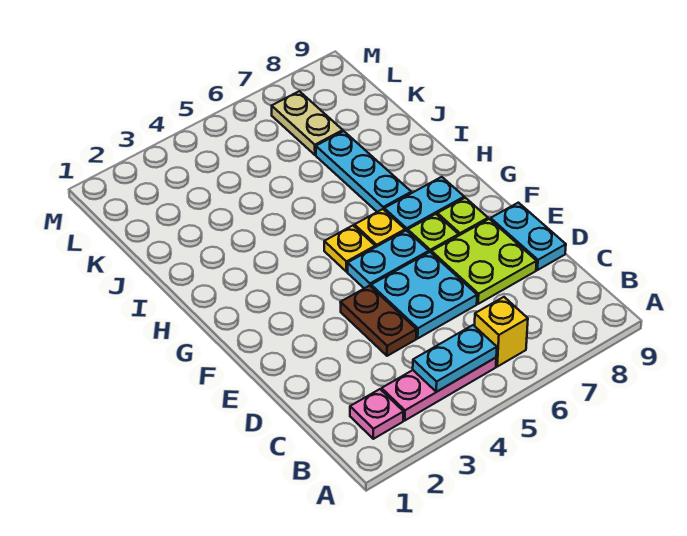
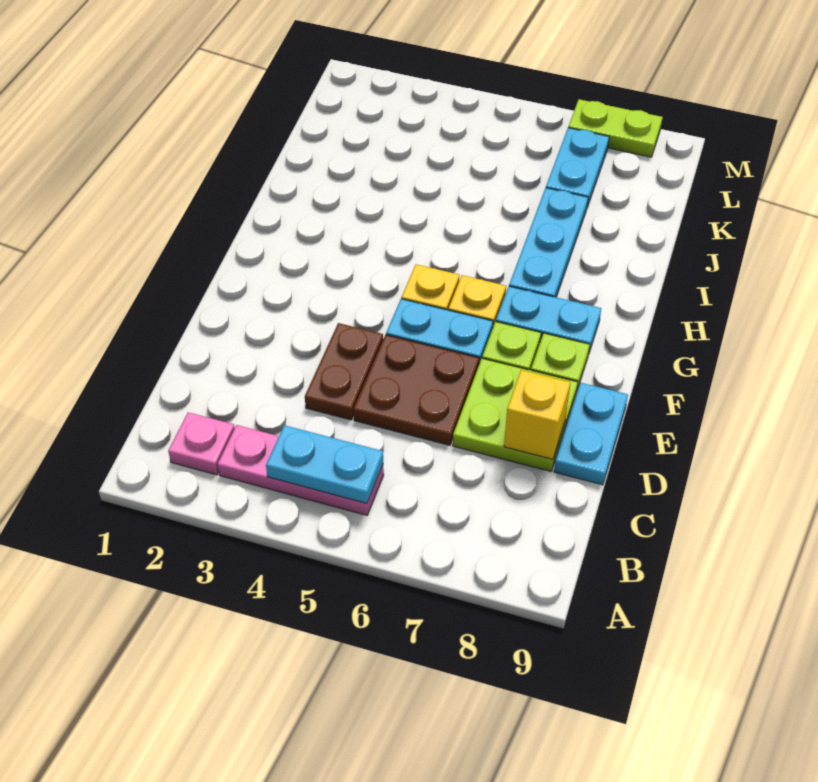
yellow brick B6 level 1 -> yellow brick D8 level 2
cyan plate D5:E6 level 1 -> brown plate D5:E6 level 1
tan plate K7:L7 level 1 -> cyan plate K7:L7 level 1
none -> lime plate M7:M8 level 1

